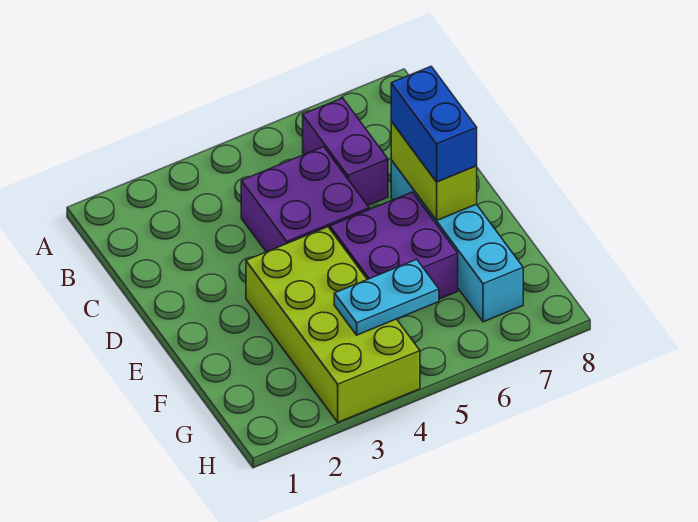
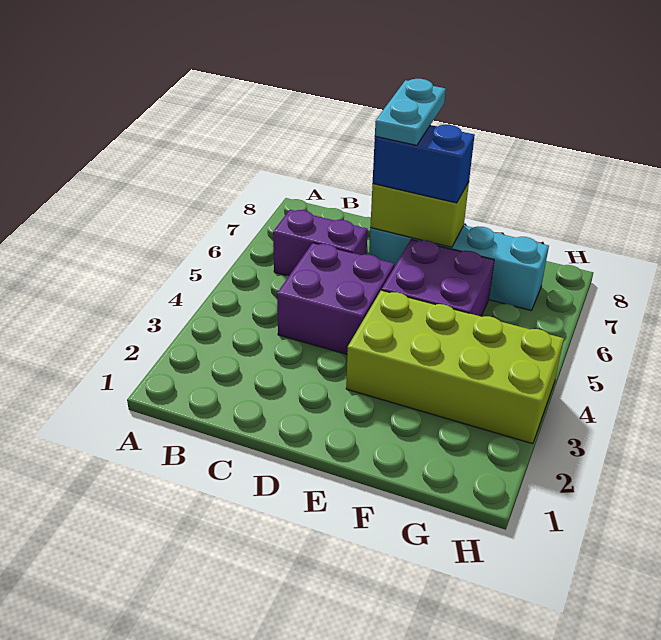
cyan plate G4:G5 level 2 -> cyan plate D7:D8 level 4

